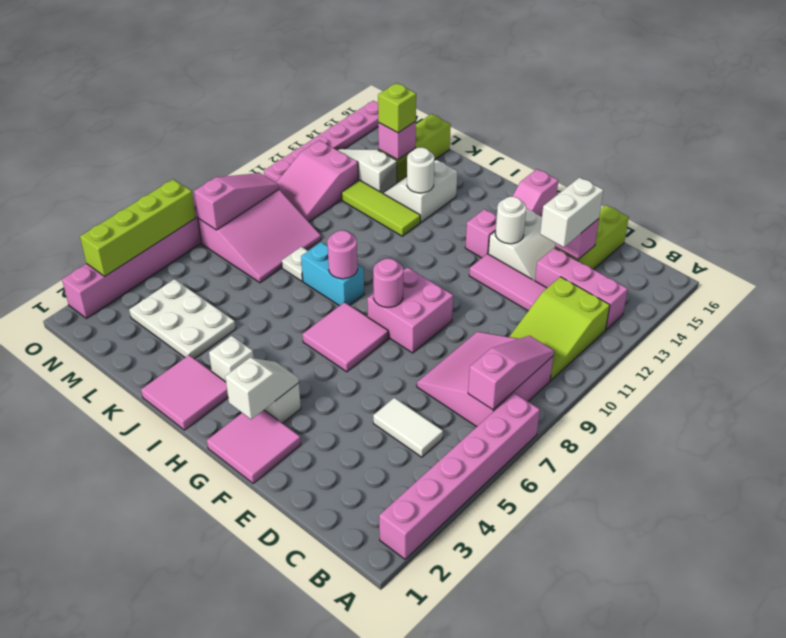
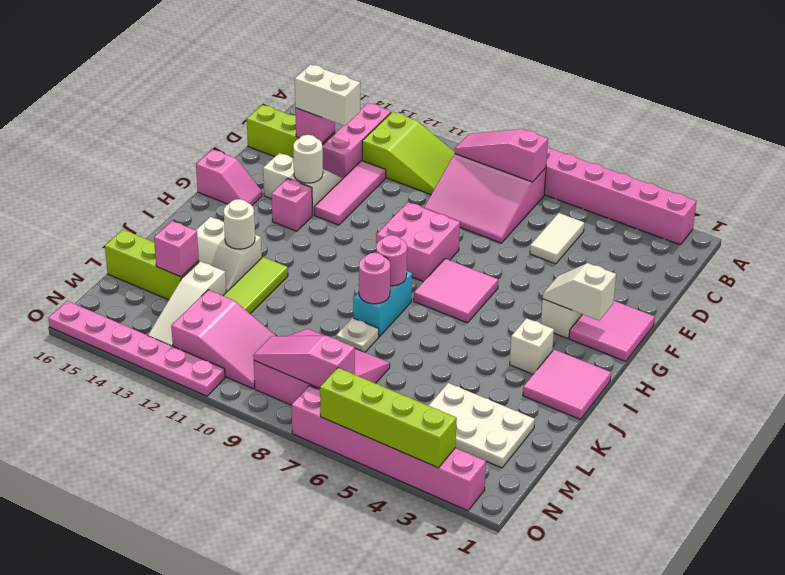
pink round brick G8 level 2 -> pink round brick J8 level 2
white plate K3:M4 level 1 -> white plate L2:M4 level 1
lime brick L14 level 3 -> none

